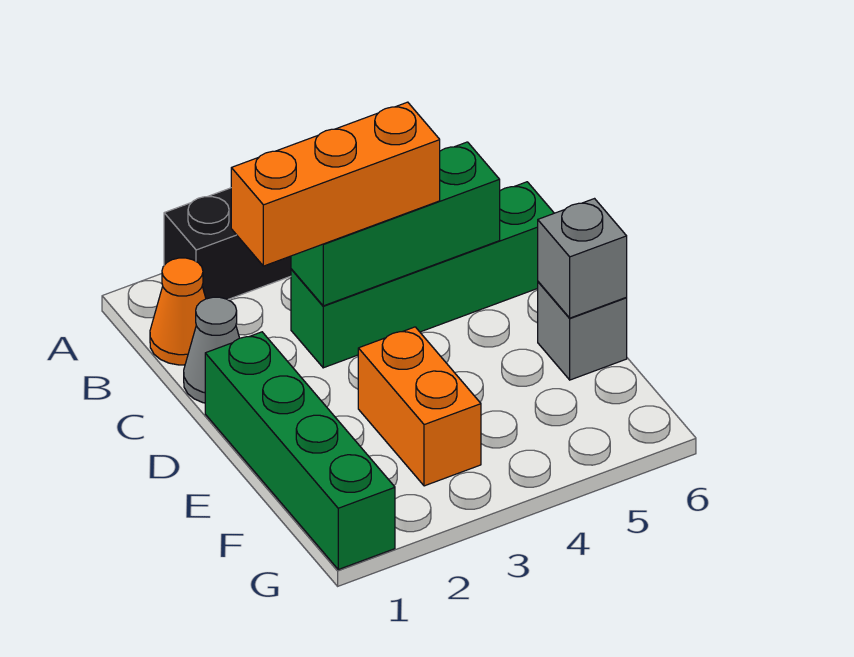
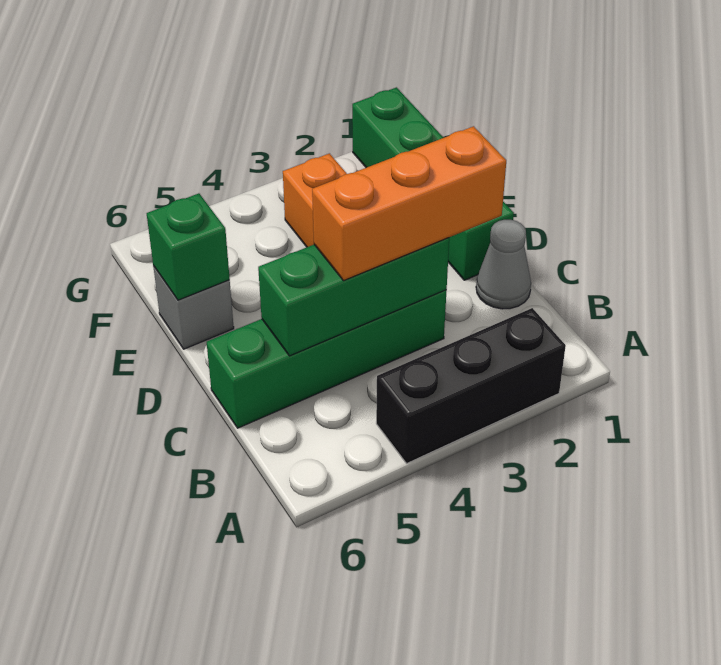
orange cone B1 level 1 -> none
grey brick E6 level 2 -> green brick E6 level 2

